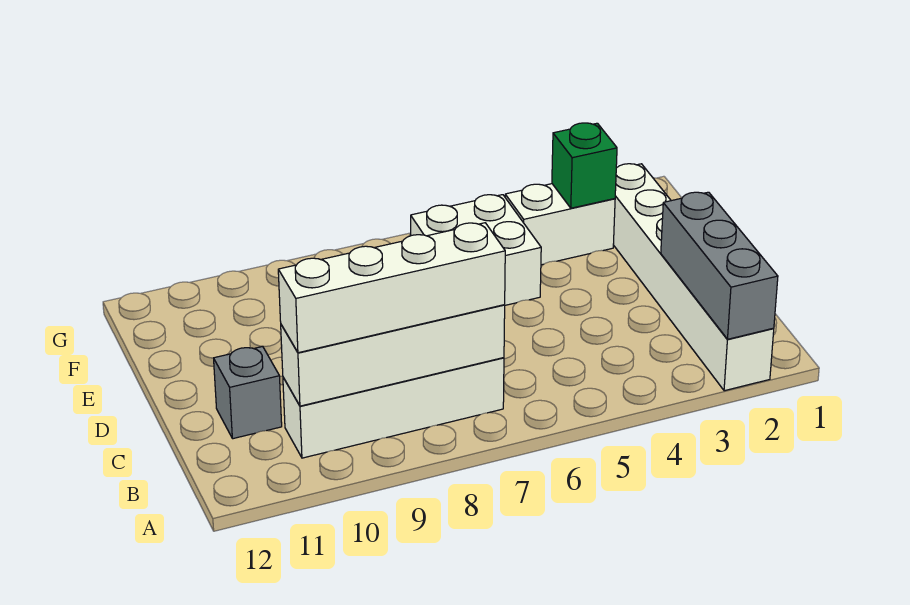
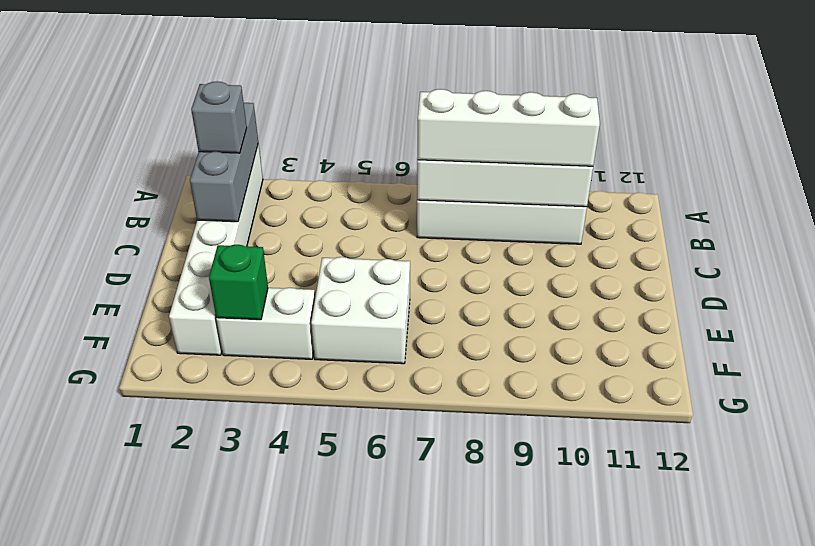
grey brick C11 level 1 -> grey brick B2 level 3

